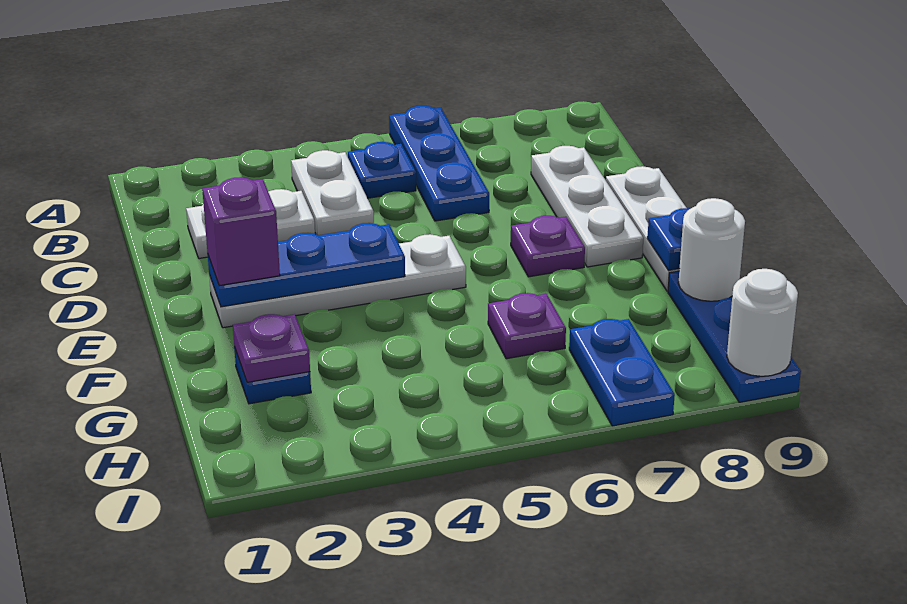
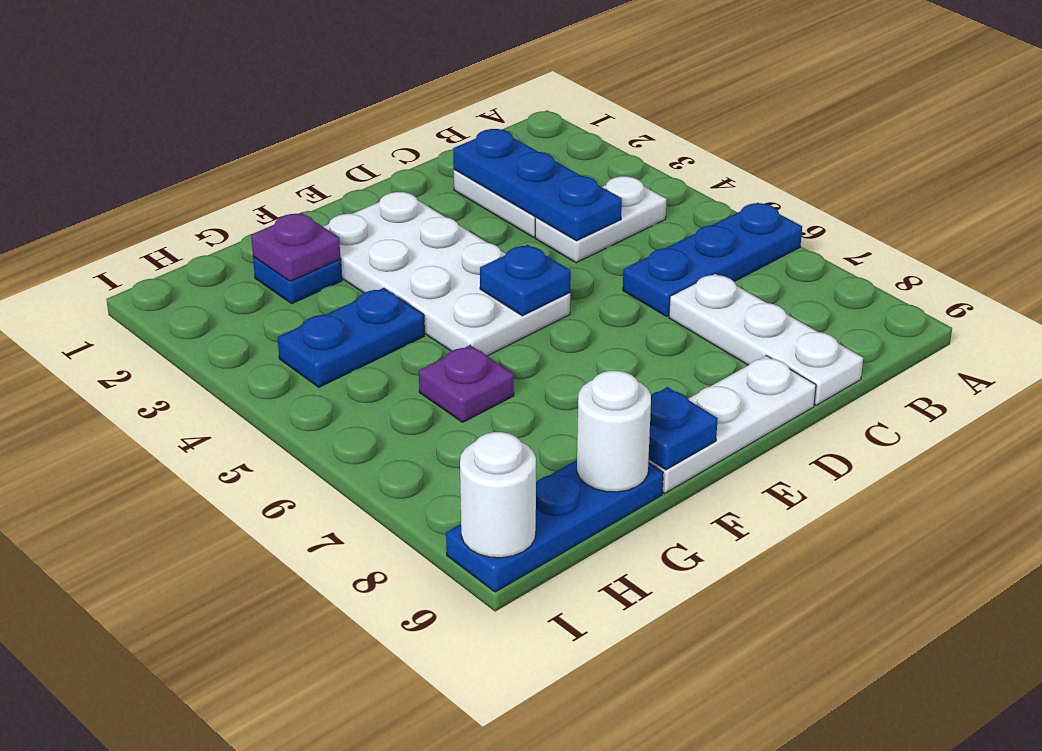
blue plate B5 level 1 -> blue plate E5 level 2
white plate C8:E8 level 1 -> white plate C7:C9 level 1
white plate E2:E5 level 1 -> white plate E2:F5 level 1
blue plate E2:E4 level 2 -> blue plate C2:C4 level 2
purple brick E2 level 3 -> none
purple plate E7 level 1 -> none
blue plate H7:I7 level 1 -> blue plate G4:H4 level 1

